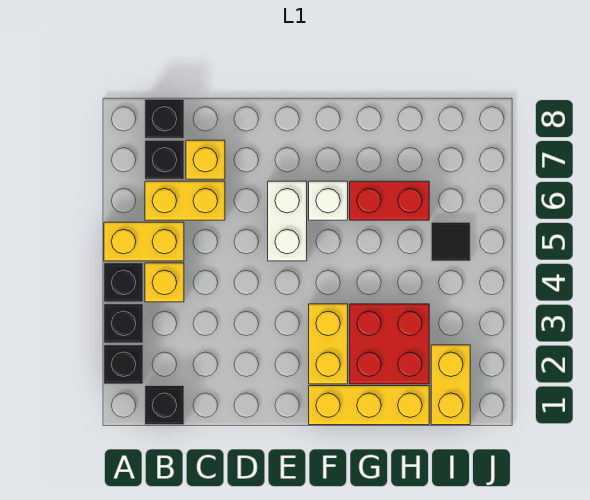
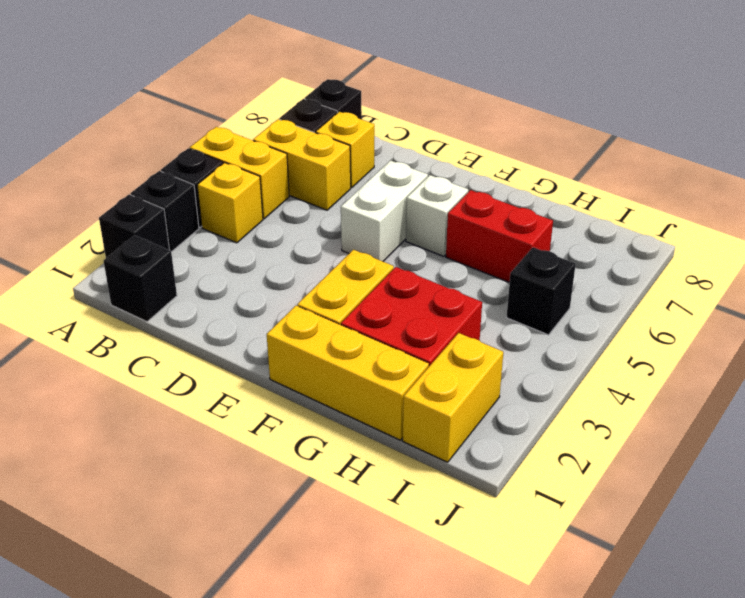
black tile I5 level 1 -> black brick I5 level 1

